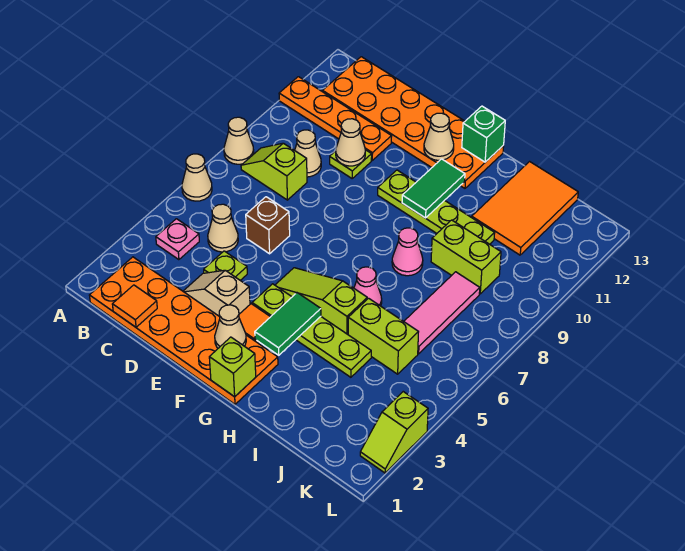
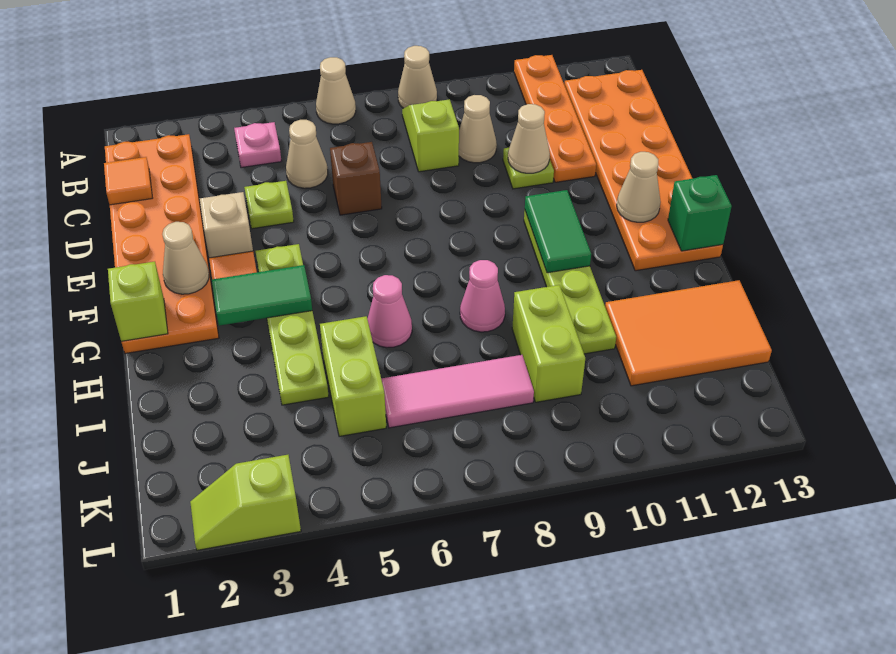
lime slope F5:H5 level 1 top H -> none
green tile G10:G11 level 2 -> green tile F10:G10 level 2

